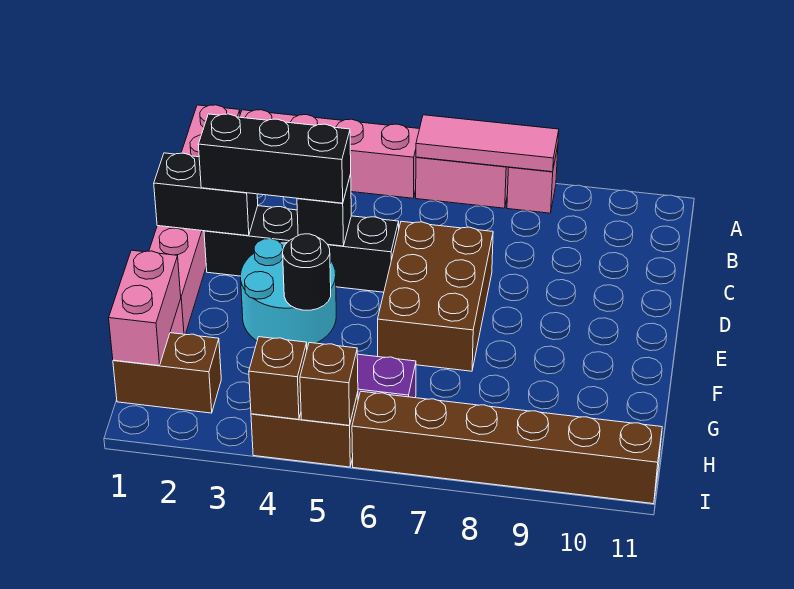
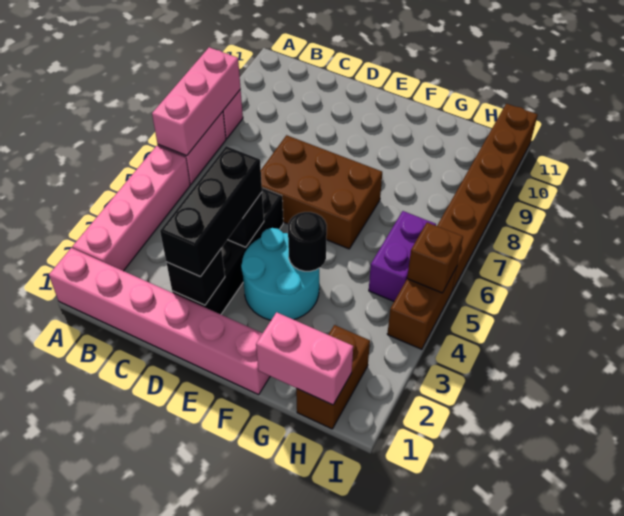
pink tile A6:A8 level 2 -> pink brick A6:A8 level 2
black brick D1:D2 level 2 -> black brick D2 level 2
brown brick I4 level 2 -> none

